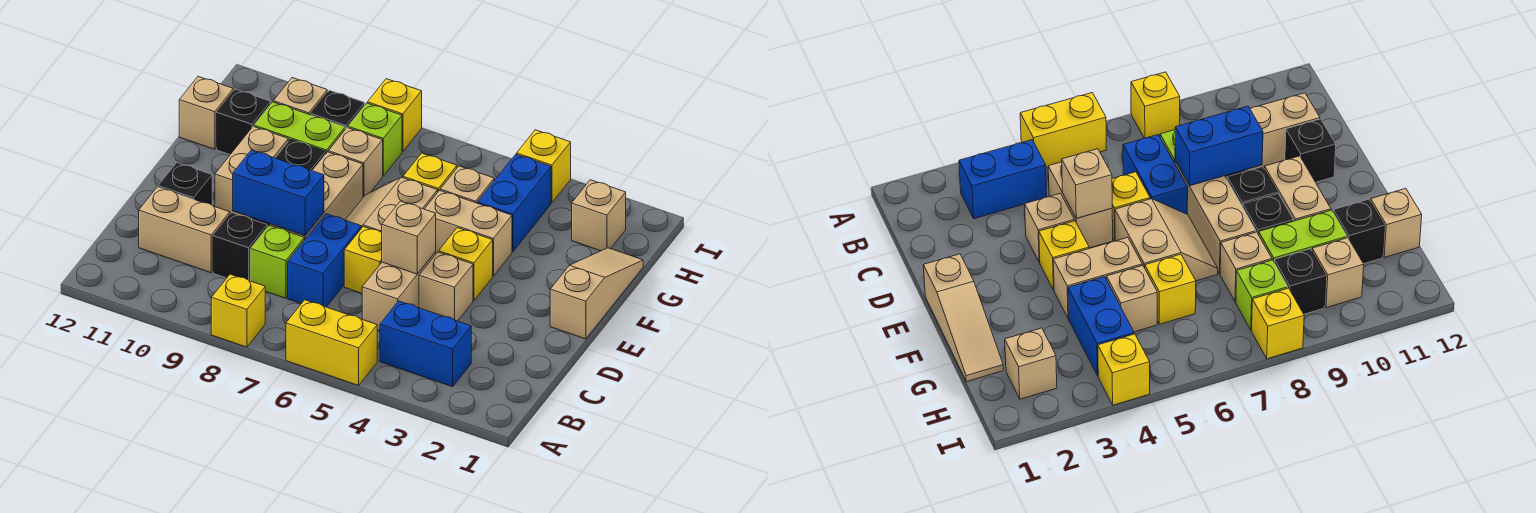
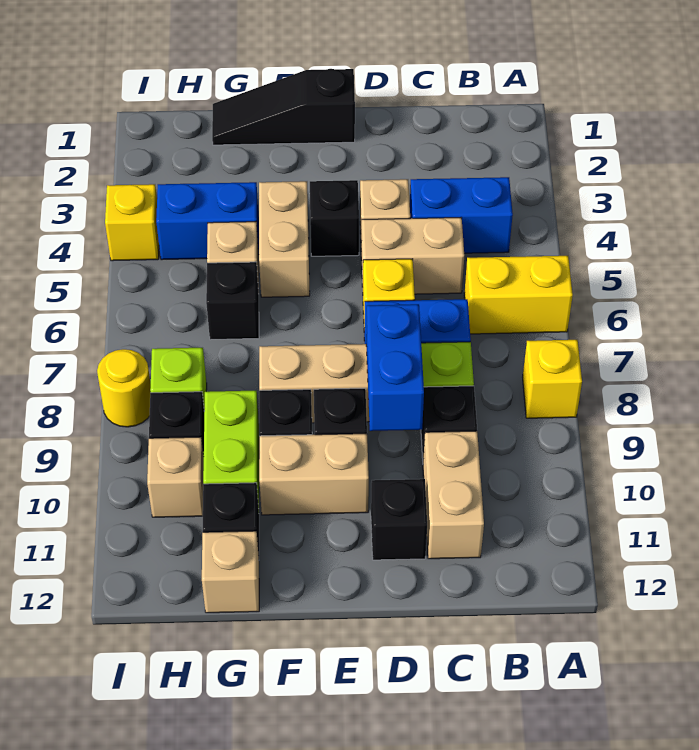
yellow brick A5:A6 level 1 -> yellow brick A6:B6 level 1
blue brick B3:B4 level 1 -> blue brick B4:C4 level 1
tan brick D5 level 2 -> none
tan slope E1:G1 level 1 top E -> black slope E1:G1 level 1 top E
yellow brick E4 level 1 -> black brick E4 level 1
tan slope E6:F7 level 1 top 6 -> none
yellow brick G6 level 1 -> black brick G6 level 1
tan brick G8 level 1 -> none
tan brick H2 level 1 -> none
yellow brick I8 level 1 -> yellow round brick I8 level 1

